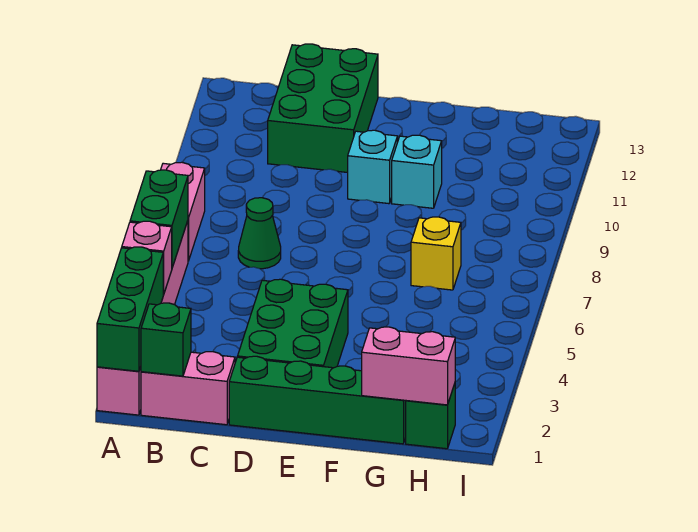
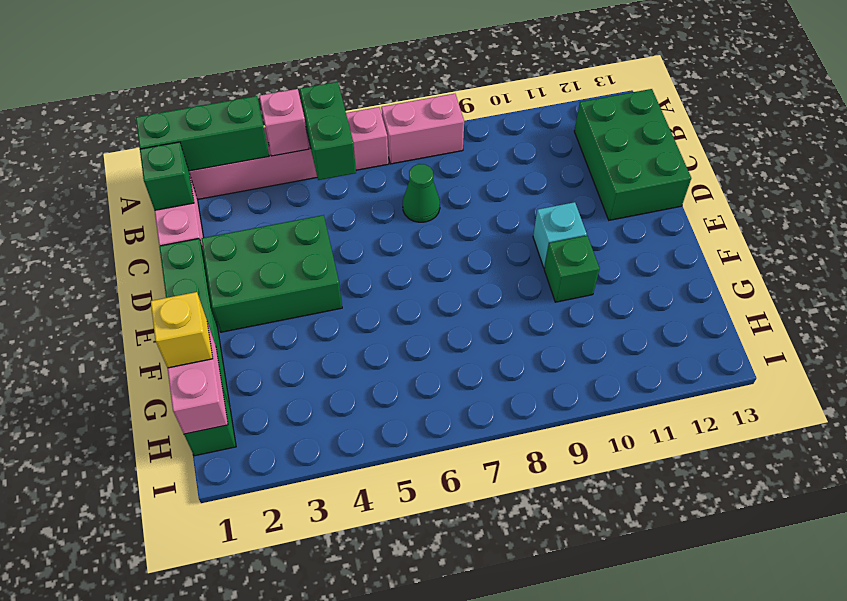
green brick A5:A6 level 2 -> green brick A5:B5 level 2
green brick C11:D13 level 1 -> green brick B12:D13 level 1
cyan brick F10 level 1 -> green brick F10 level 1
yellow brick G7 level 1 -> yellow brick G1 level 3

